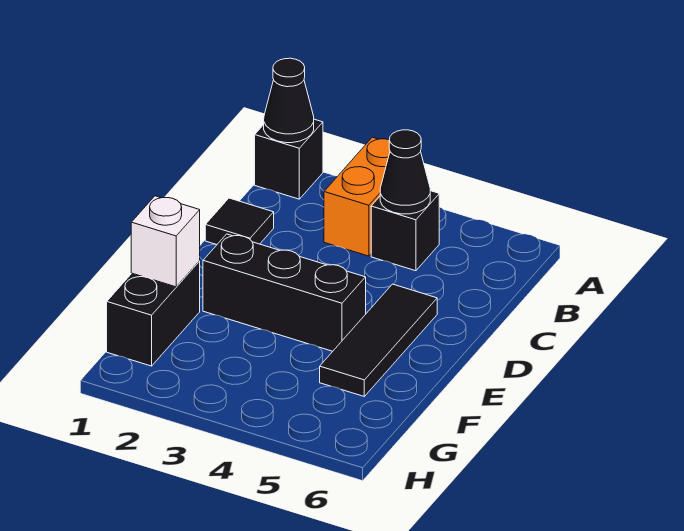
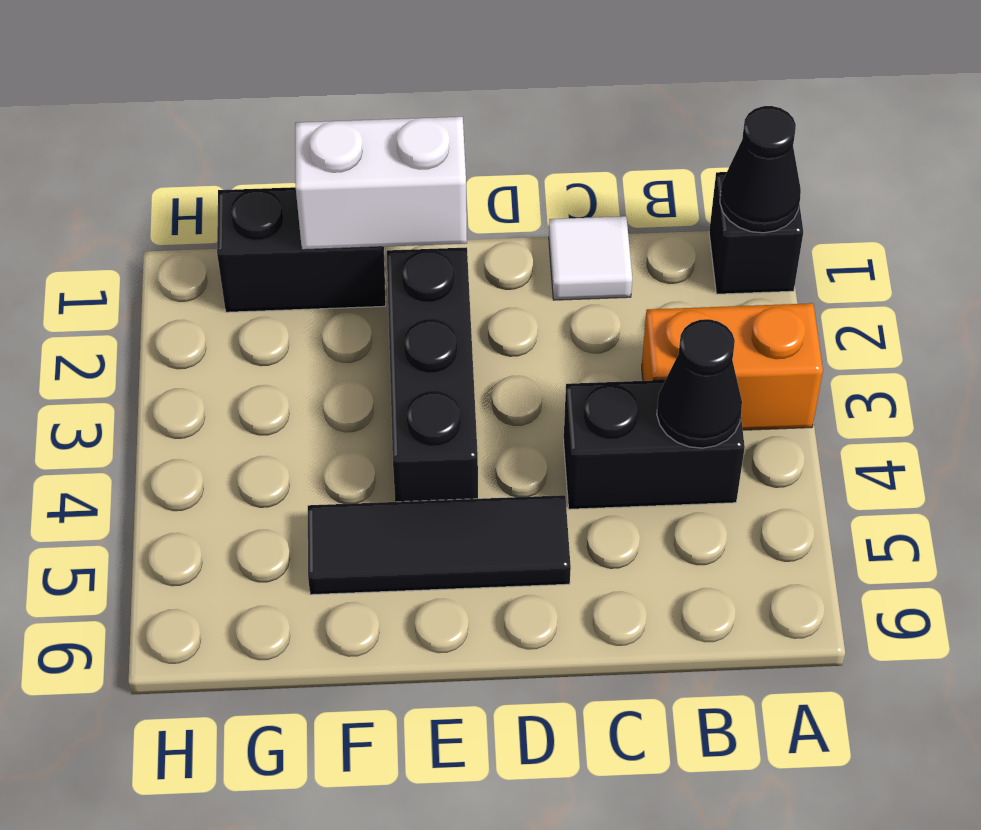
black brick B4 level 1 -> black brick B4:C4 level 1
black tile C1 level 1 -> white tile C1 level 1
white brick F1 level 2 -> white brick E1:F1 level 2

